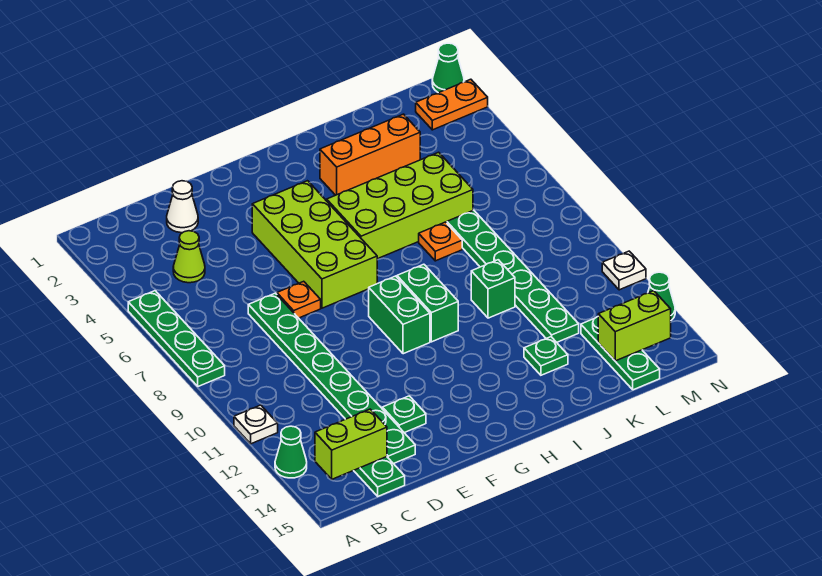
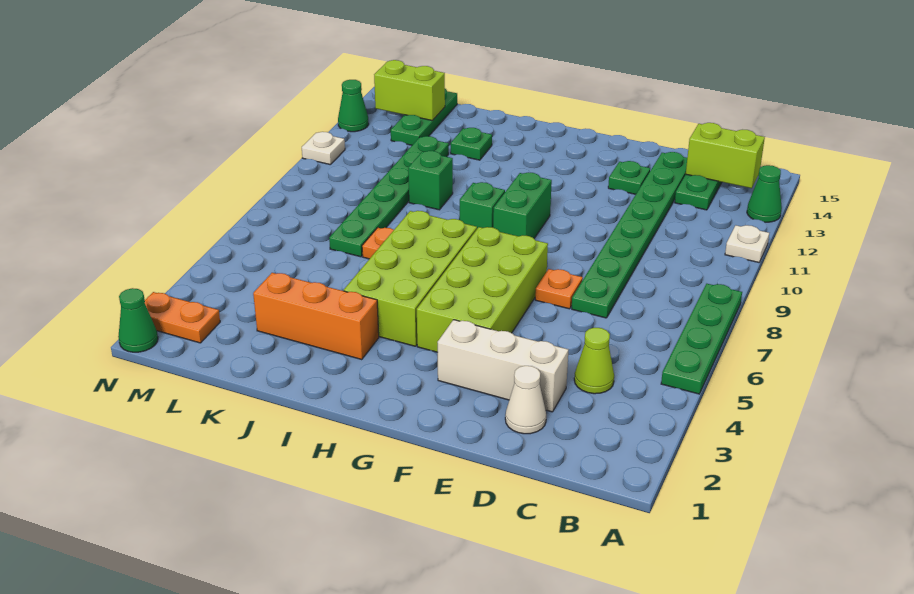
none -> white brick D3:F3 level 1
lime brick H5:K6 level 1 -> lime brick H4:I7 level 1
green brick H9:H10 level 1 -> green brick H9 level 1

